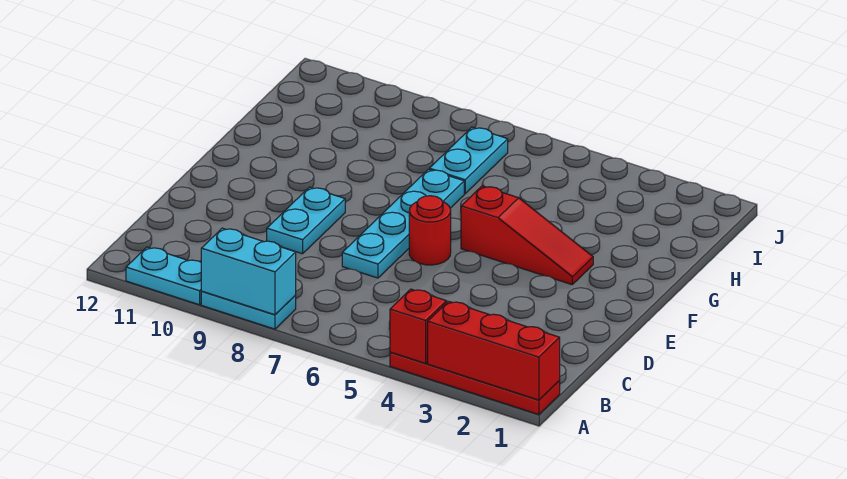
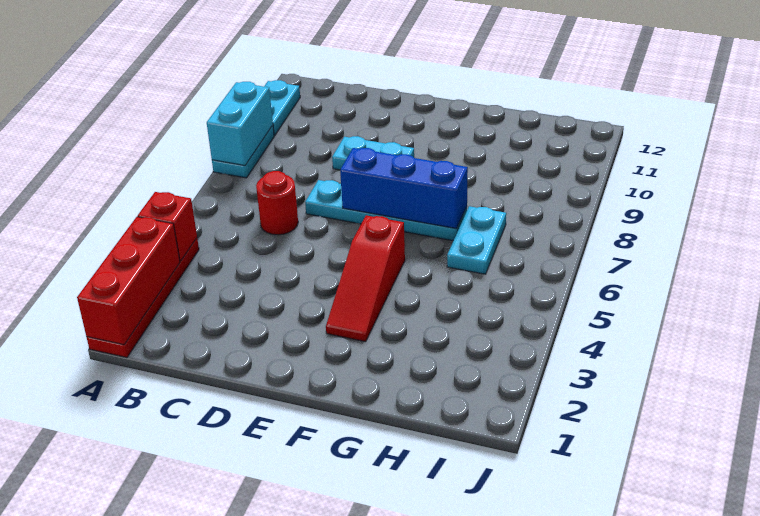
red round brick E6 level 1 -> red round brick C6 level 1
none -> blue brick E7:G7 level 2
cyan plate H7:I7 level 1 -> cyan plate H6:H7 level 1

